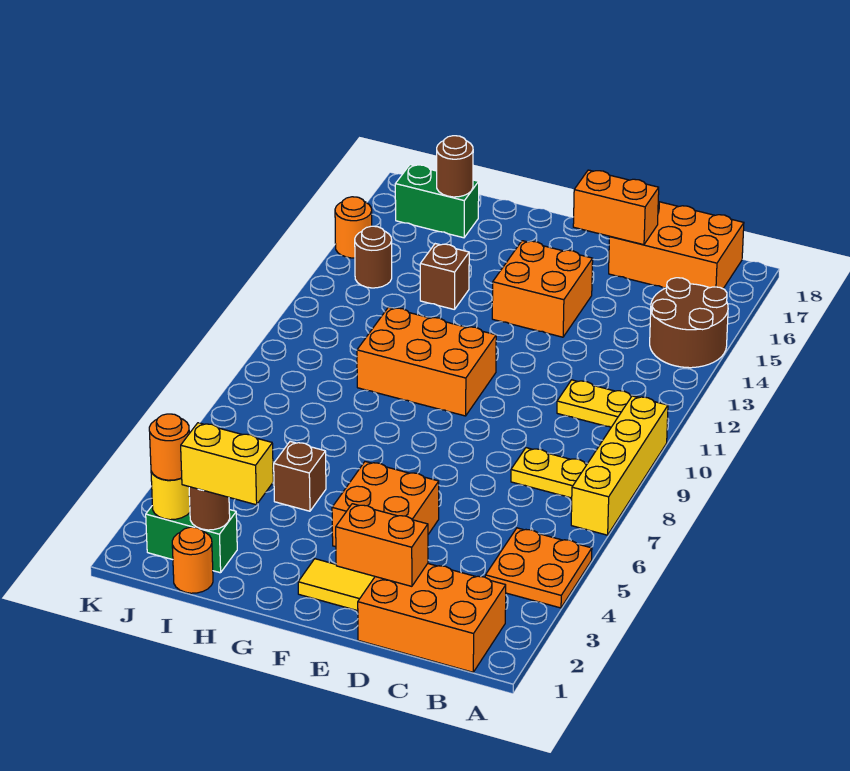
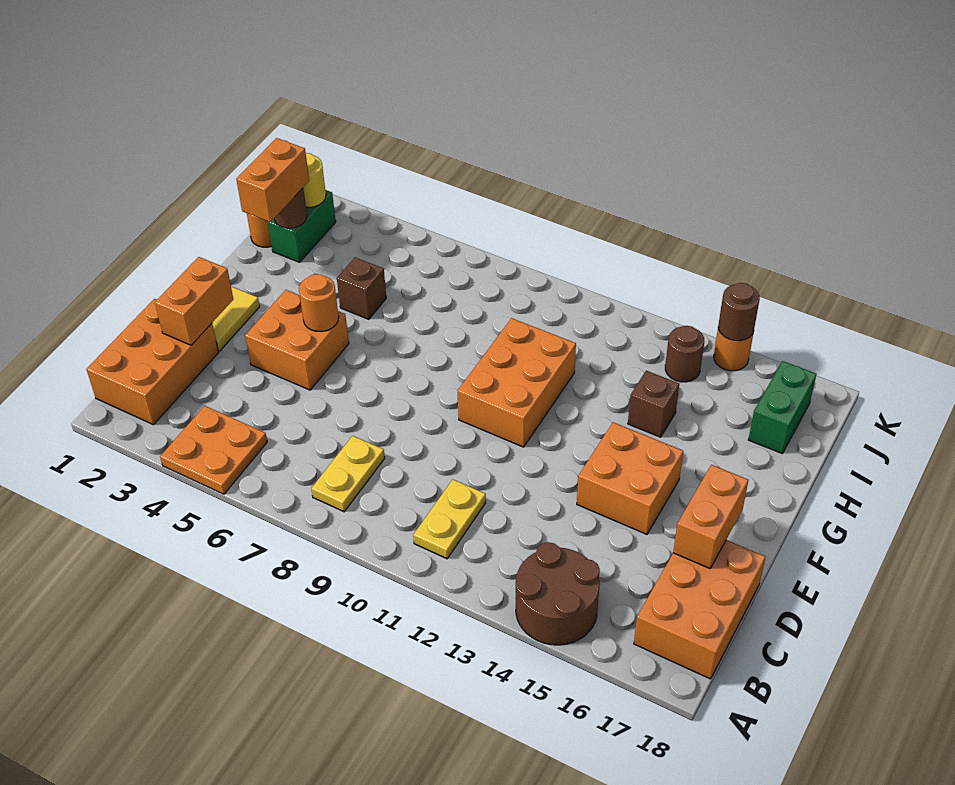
yellow brick A7:A10 level 1 -> none
yellow brick H2:I2 level 3 -> orange brick H2:I2 level 3
brown round brick I17 level 2 -> brown round brick K15 level 2
orange round brick J2 level 3 -> orange round brick F5 level 2

